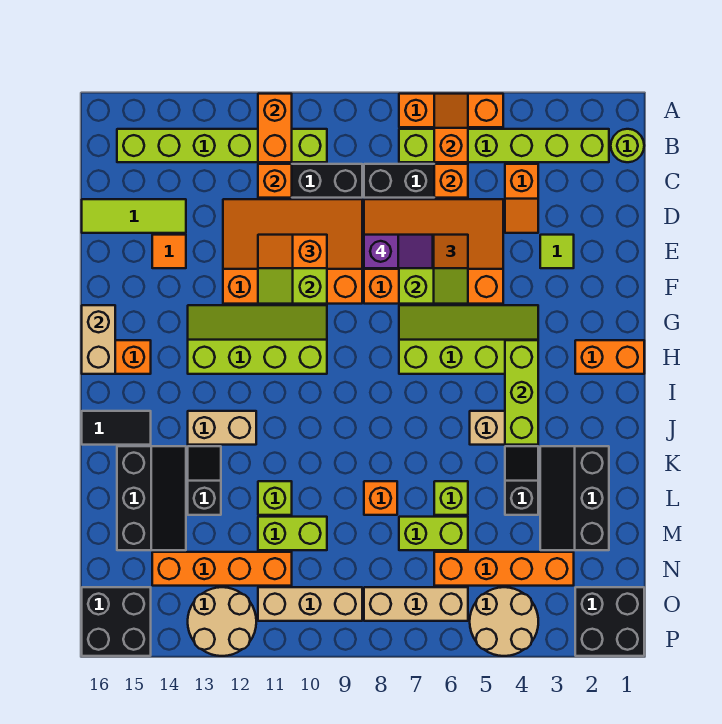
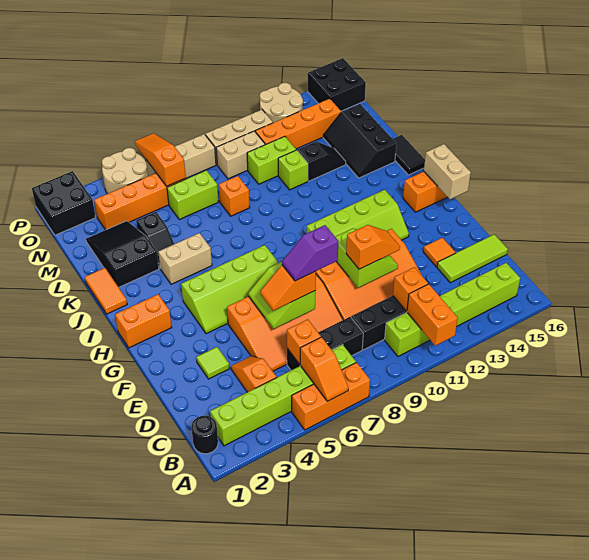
lime round brick B1 level 1 -> black round brick B1 level 1
lime brick H4:J4 level 2 -> none
none -> orange tile J1:K1 level 1
tan brick J12:J13 level 1 -> tan brick N9:N10 level 1
black tile J15:J16 level 1 -> black tile J16:K16 level 1
black slope K2:M3 level 1 top 2 -> black slope K2:M3 level 1 top K
black slope K13:L13 level 1 top L -> black slope L12:L13 level 1 top 12
lime brick L6 level 1 -> none
none -> orange slope N6:P6 level 2 top N

